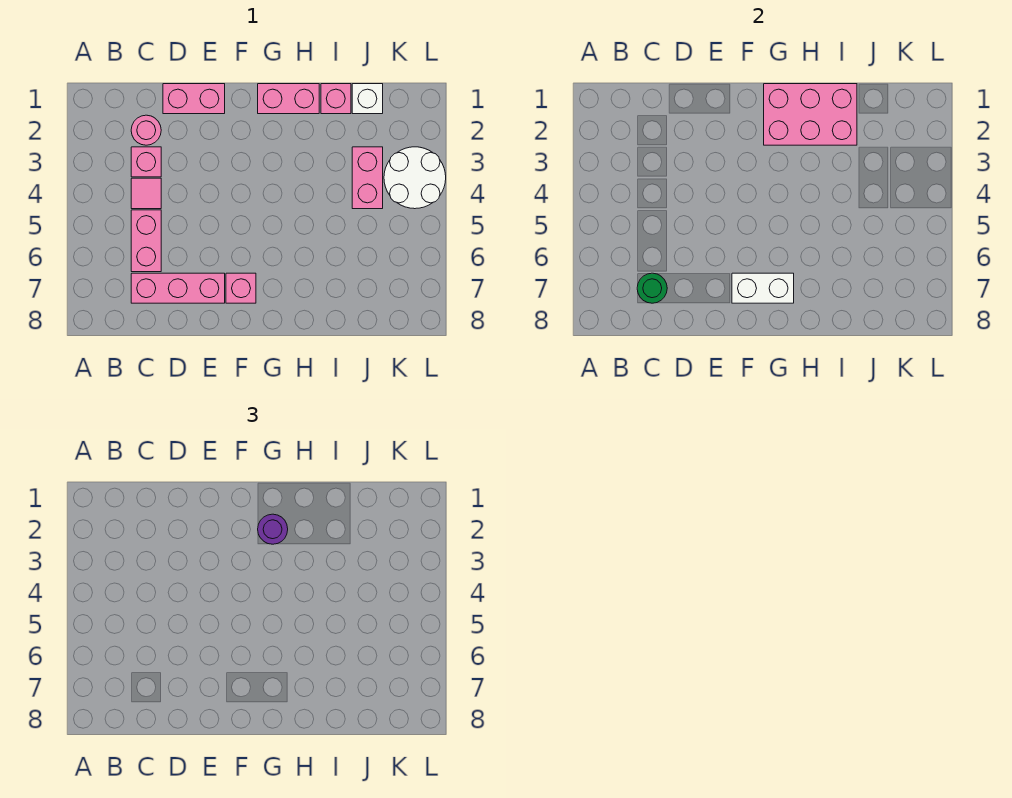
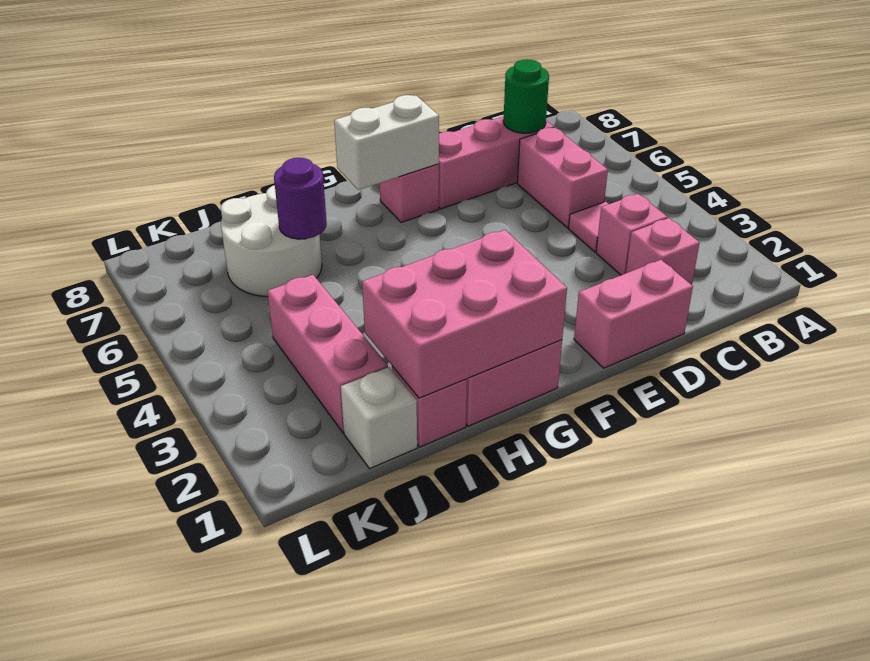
pink round brick C2 level 1 -> pink brick C2 level 1
purple round brick G2 level 3 -> purple round brick I6 level 2
pink brick J3:J4 level 1 -> pink brick J2:J4 level 1
white round brick K3:L4 level 1 -> white round brick I6:J7 level 1

